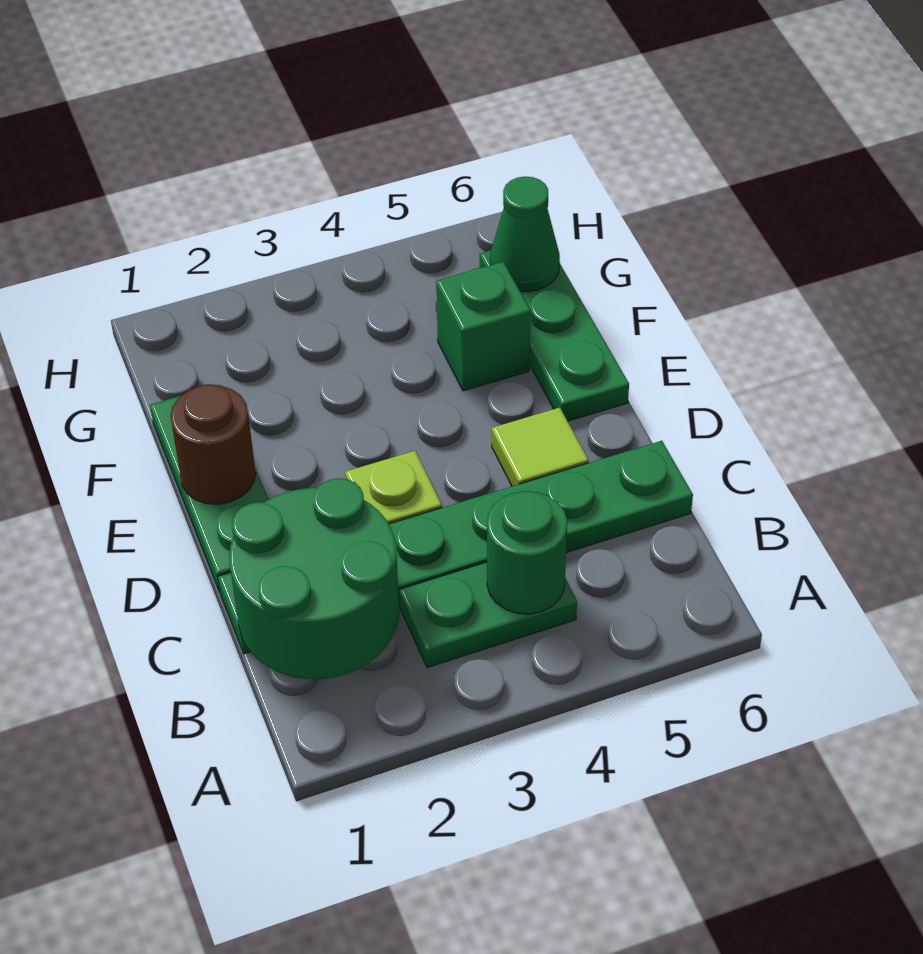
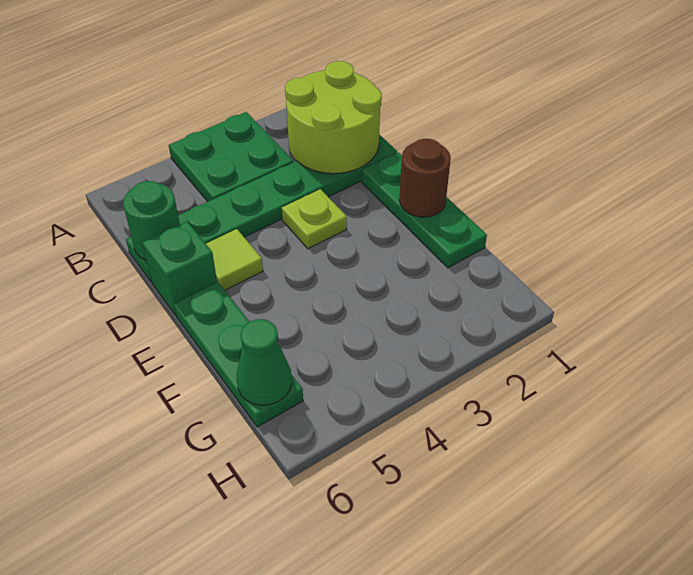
green round brick B1:C2 level 2 -> lime round brick B1:C2 level 2
green plate B3:B4 level 1 -> green plate A3:B4 level 1
green round brick B4 level 2 -> green round brick C6 level 2
green brick F5 level 1 -> green brick D6 level 1

